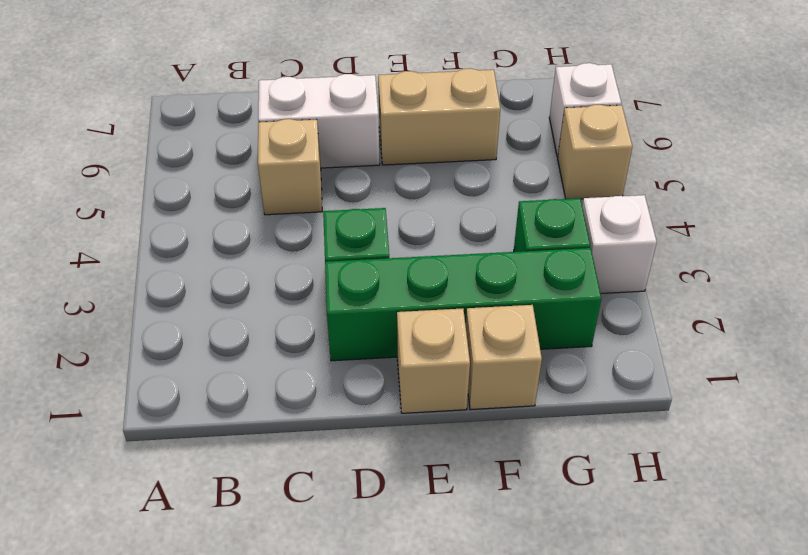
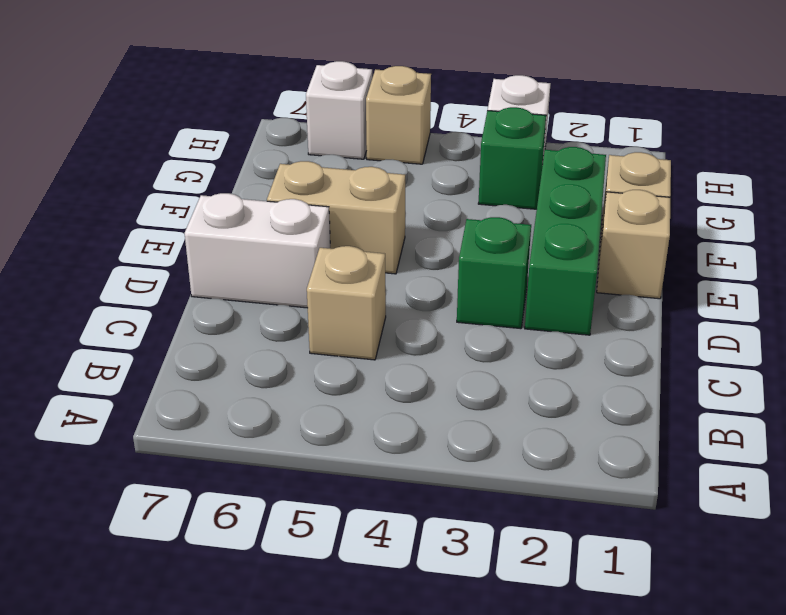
white brick C6:D6 level 1 -> white brick D6:D7 level 1
green brick D2:G2 level 1 -> green brick D2:F2 level 1
tan brick E6:F6 level 1 -> tan brick E5:E6 level 1

